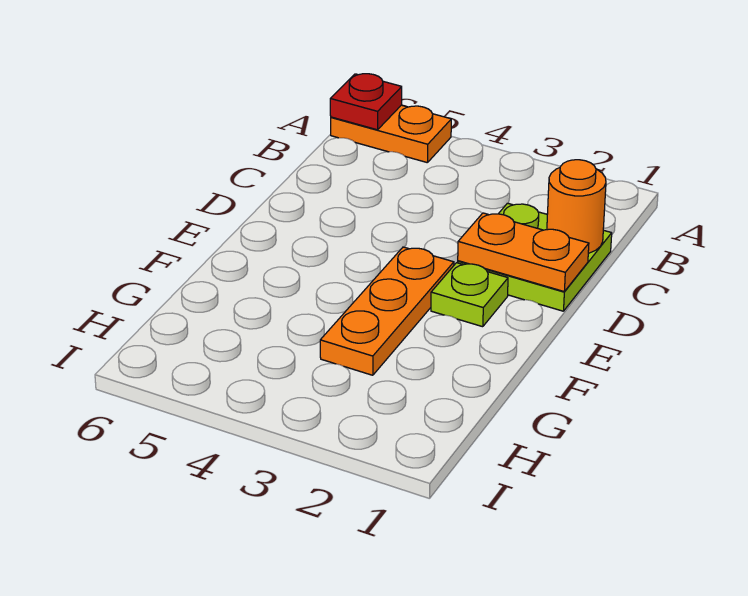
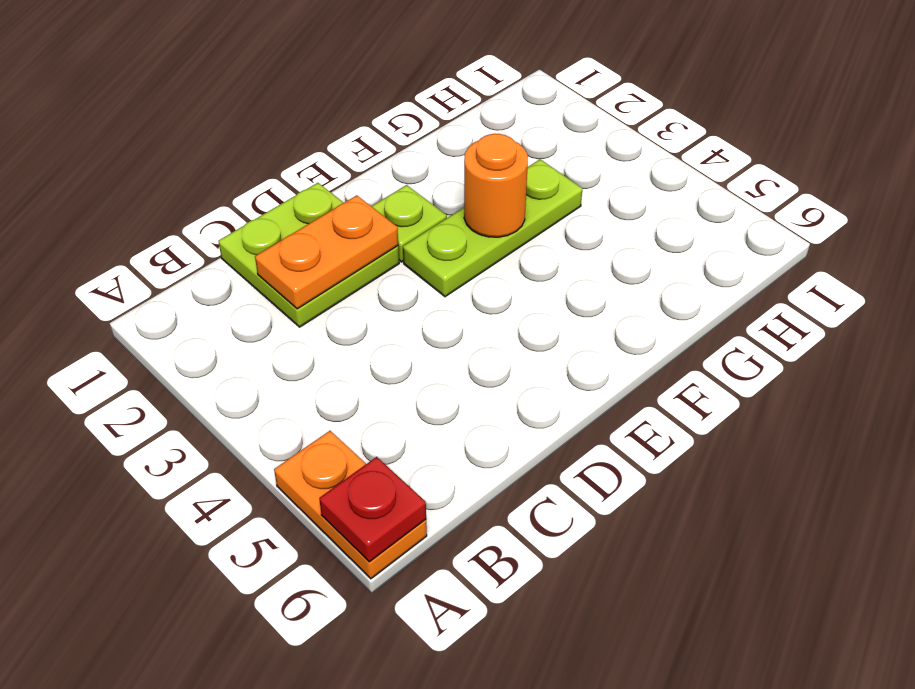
orange round brick C1 level 2 -> orange round brick F3 level 2
orange plate D1:D2 level 2 -> orange plate C2:D2 level 2
orange plate E3:G3 level 1 -> lime plate E3:G3 level 1

